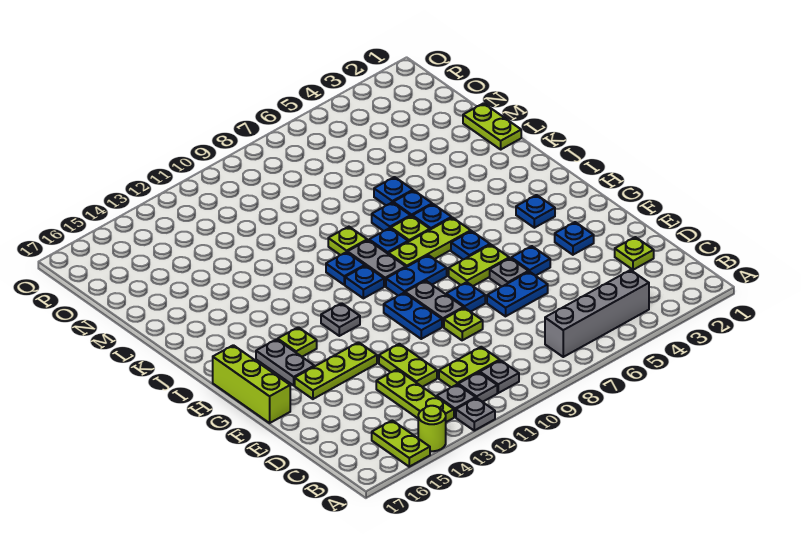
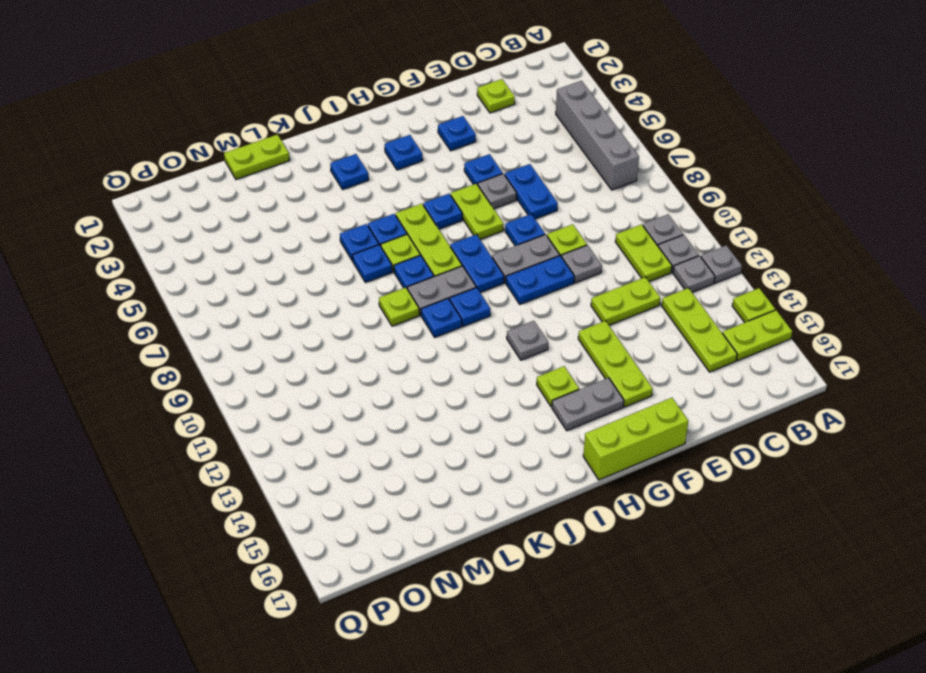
lime round brick A14 level 1 -> lime plate A14 level 1
lime plate B13:D13 level 1 -> lime plate C13:C15 level 1
none -> grey plate E10 level 1
blue plate L6 level 1 -> blue plate J3 level 1

